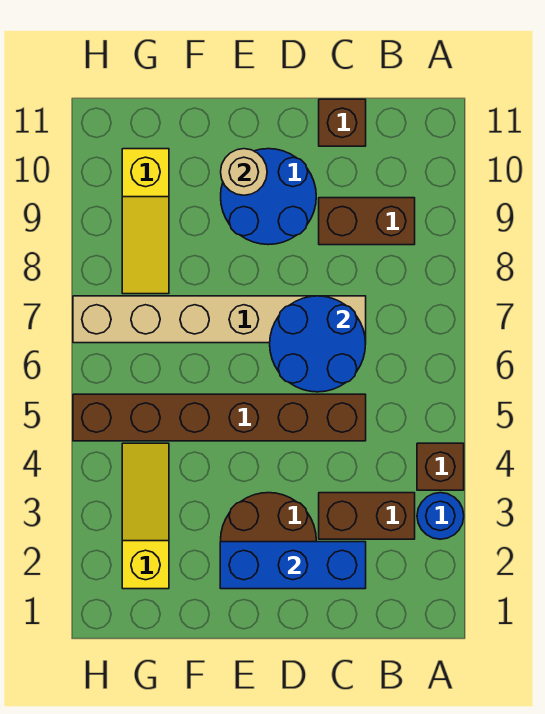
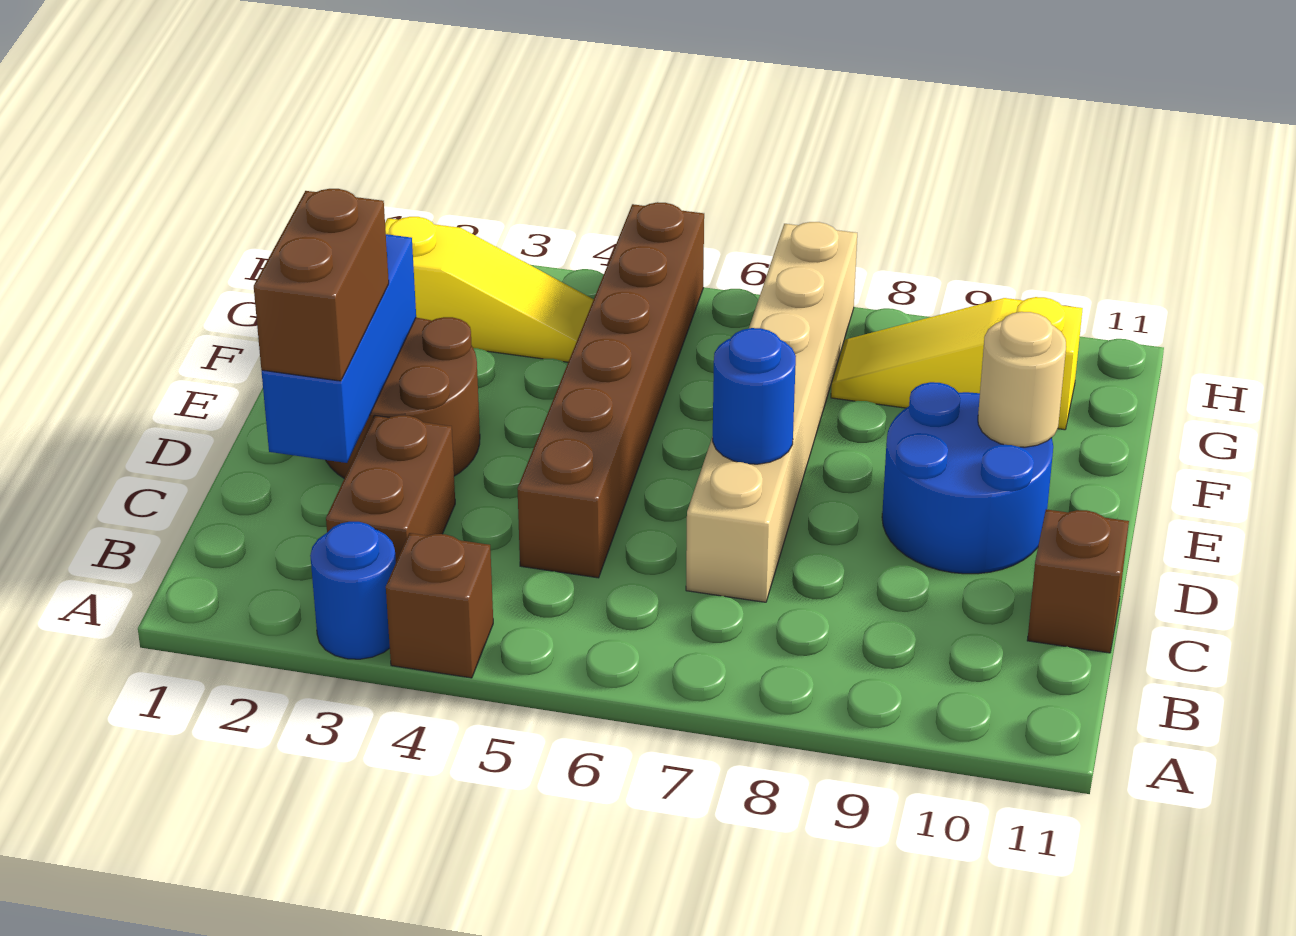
brown brick B9:C9 level 1 -> brown brick C2:D2 level 3
blue round brick C6:D7 level 2 -> blue round brick D7 level 2

